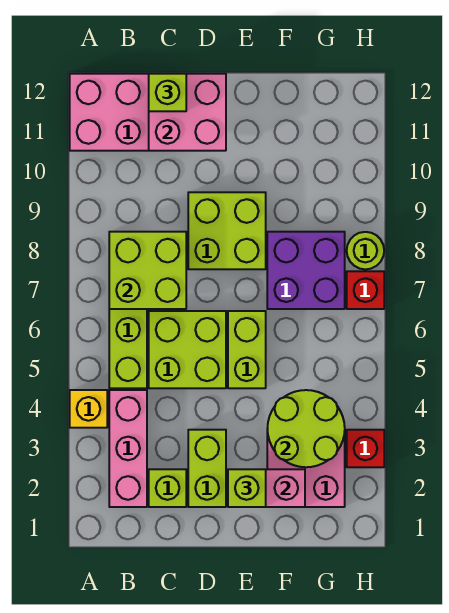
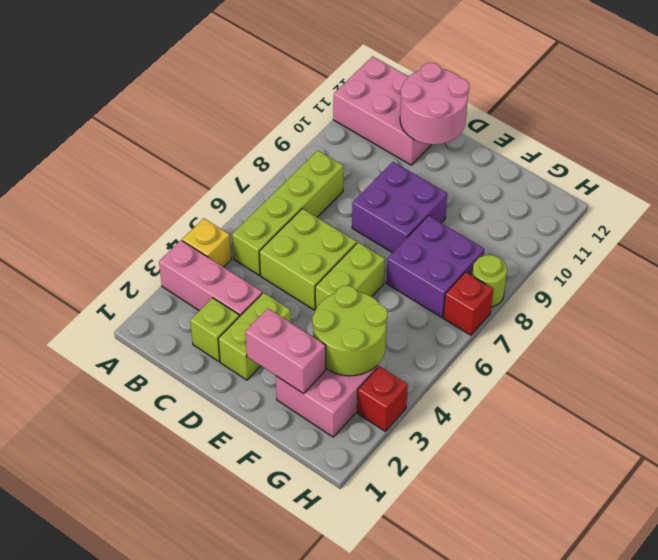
pink brick B2:B4 level 1 -> pink brick A3:C3 level 1
lime brick B7:C8 level 2 -> none
pink brick C11:D12 level 2 -> pink round brick C11:D12 level 2
lime brick C12 level 3 -> none
lime brick D8:E9 level 1 -> purple brick D8:E9 level 1
lime brick E2 level 3 -> none

